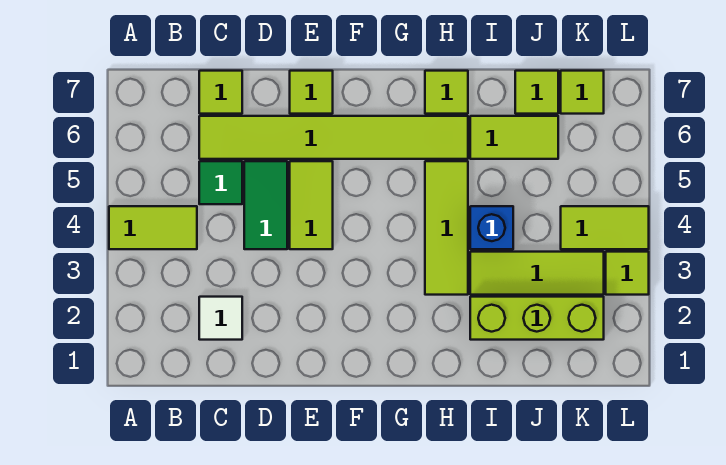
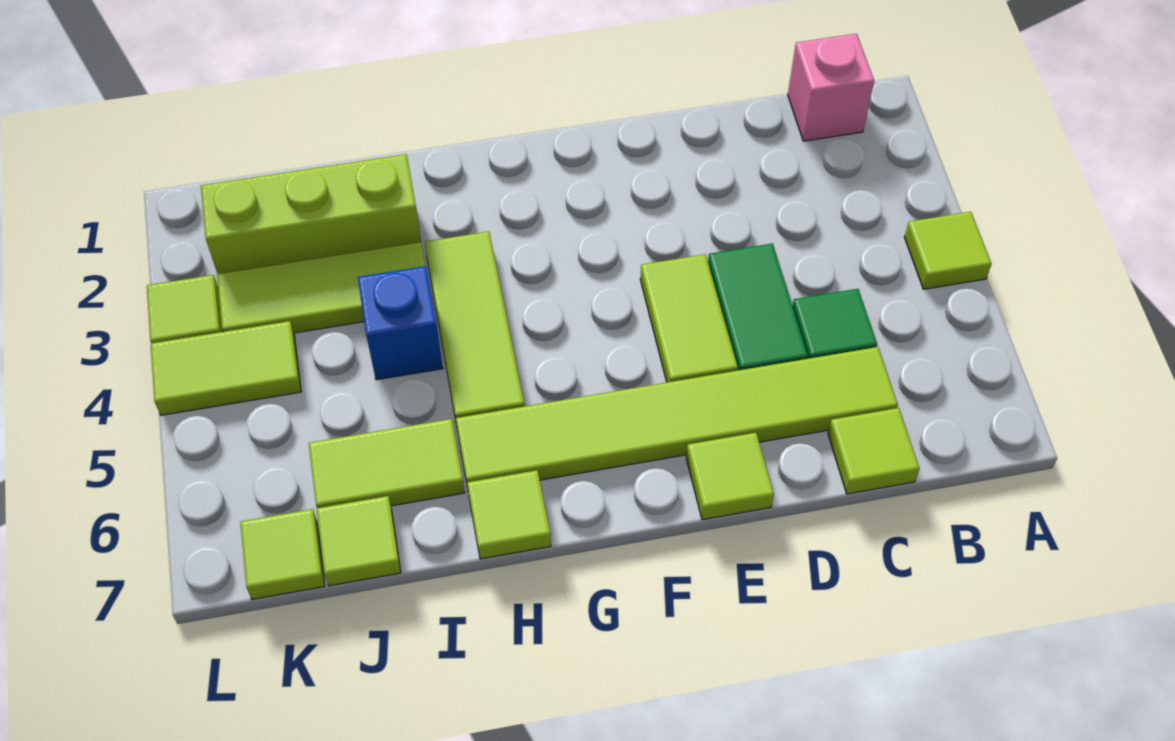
lime tile A4:B4 level 1 -> lime tile A4 level 1
none -> pink brick B1 level 1
white tile C2 level 1 -> none

